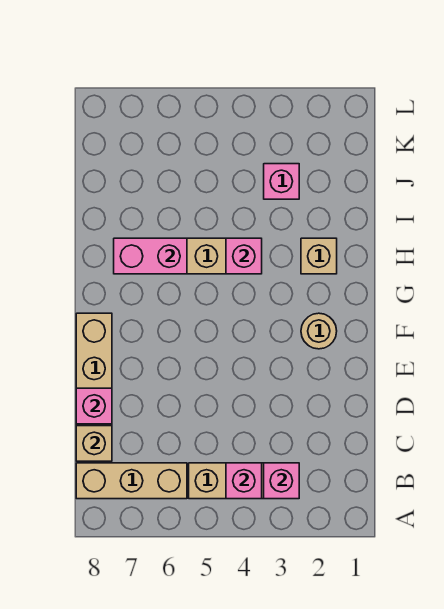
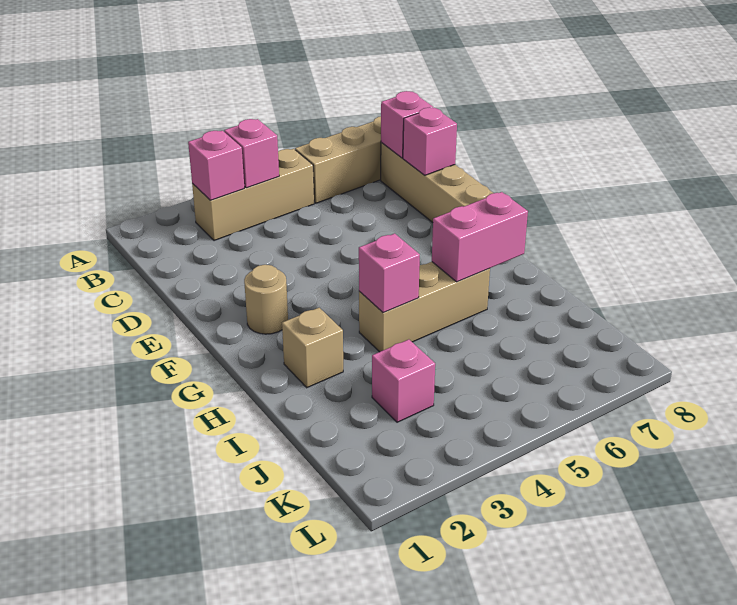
tan brick C8 level 2 -> pink brick C8 level 2

